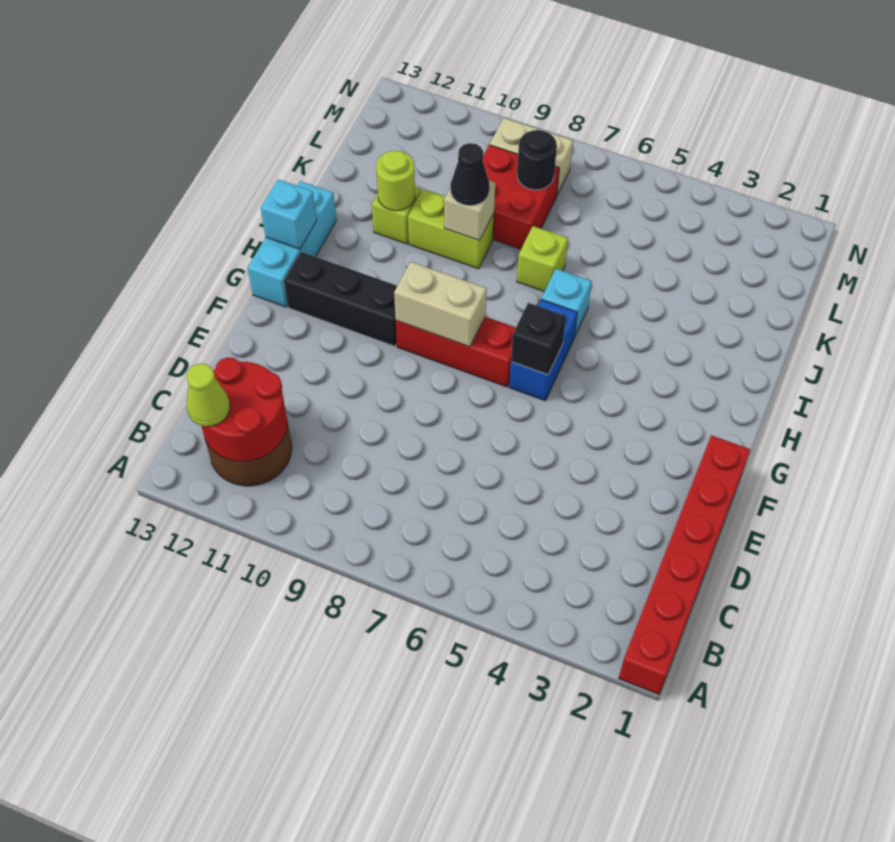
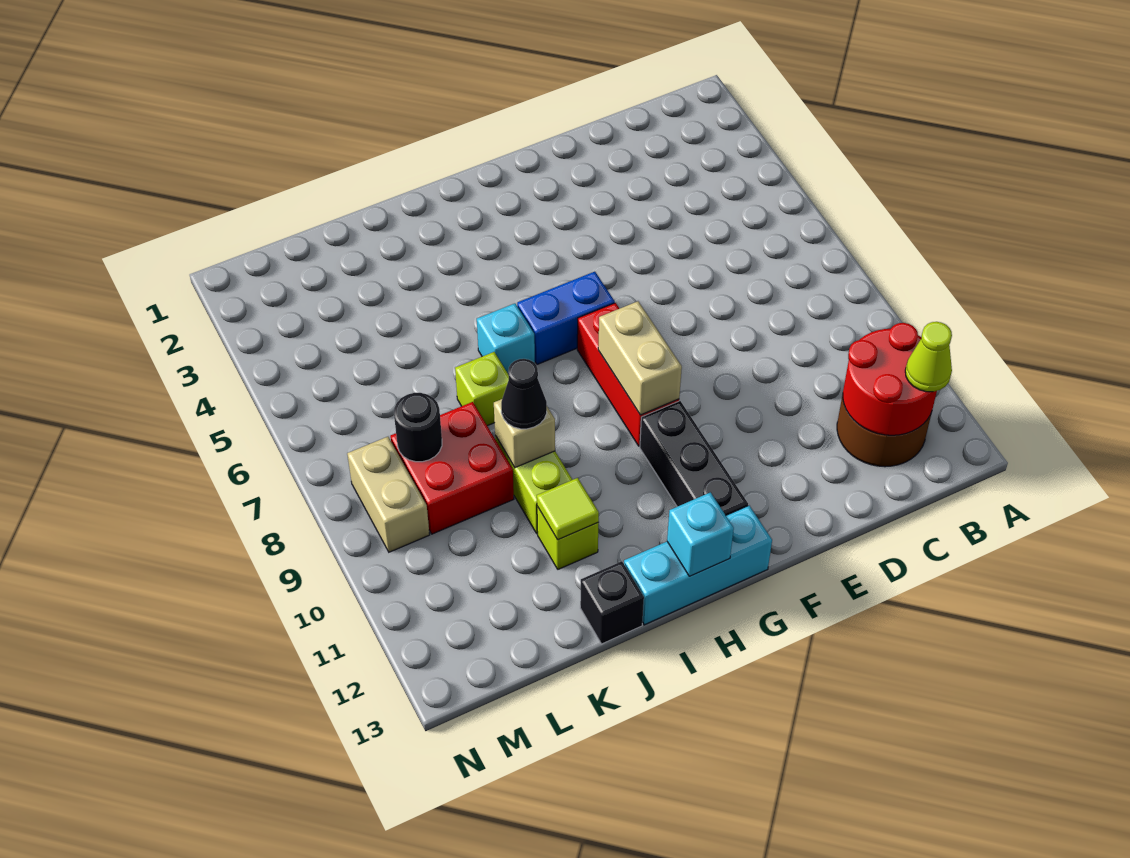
red brick A1:F1 level 1 -> none
black brick G6 level 2 -> black brick J13 level 1
lime round brick J11 level 2 -> lime tile J11 level 2

